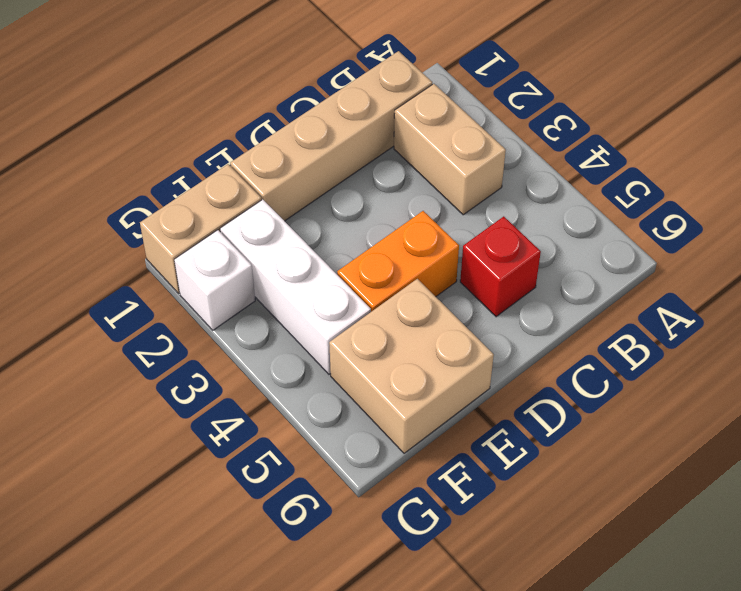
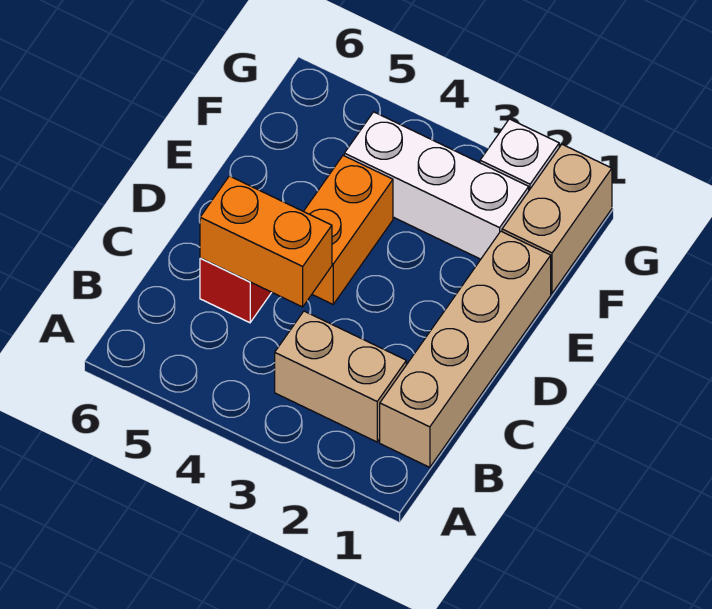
none -> orange brick C4:C5 level 2
tan brick E5:F6 level 1 -> none

